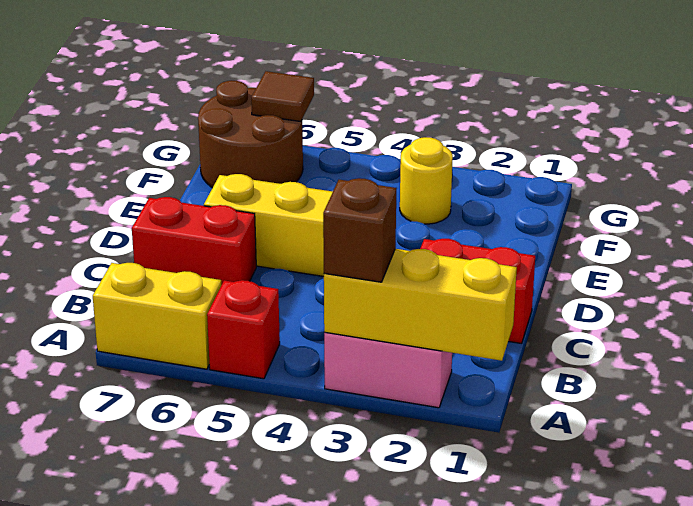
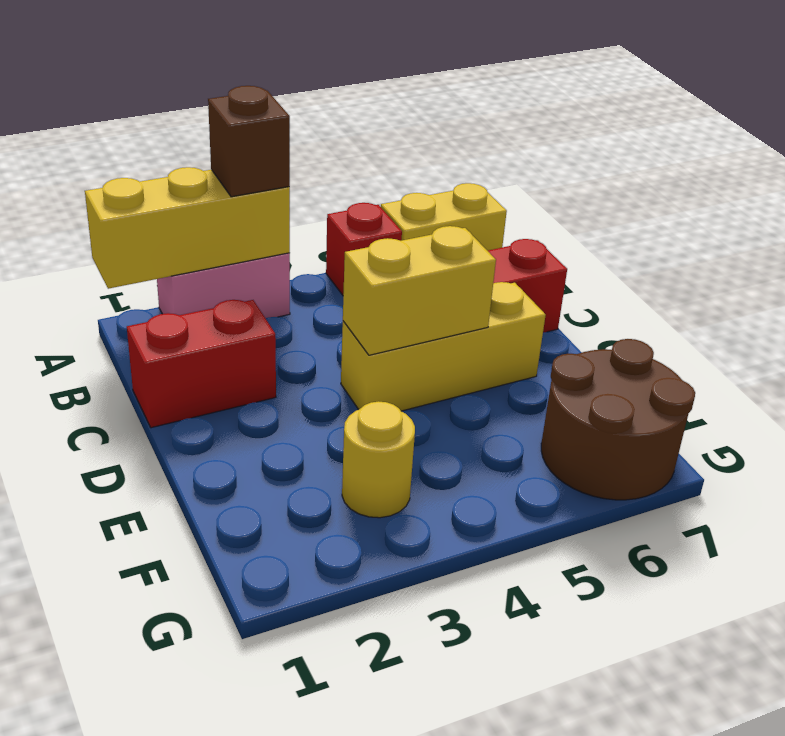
none -> yellow brick D4:D5 level 2
brown tile G6 level 2 -> none

